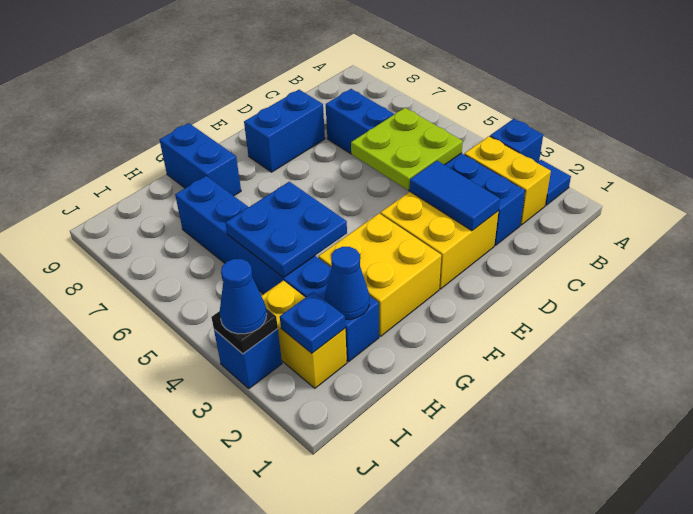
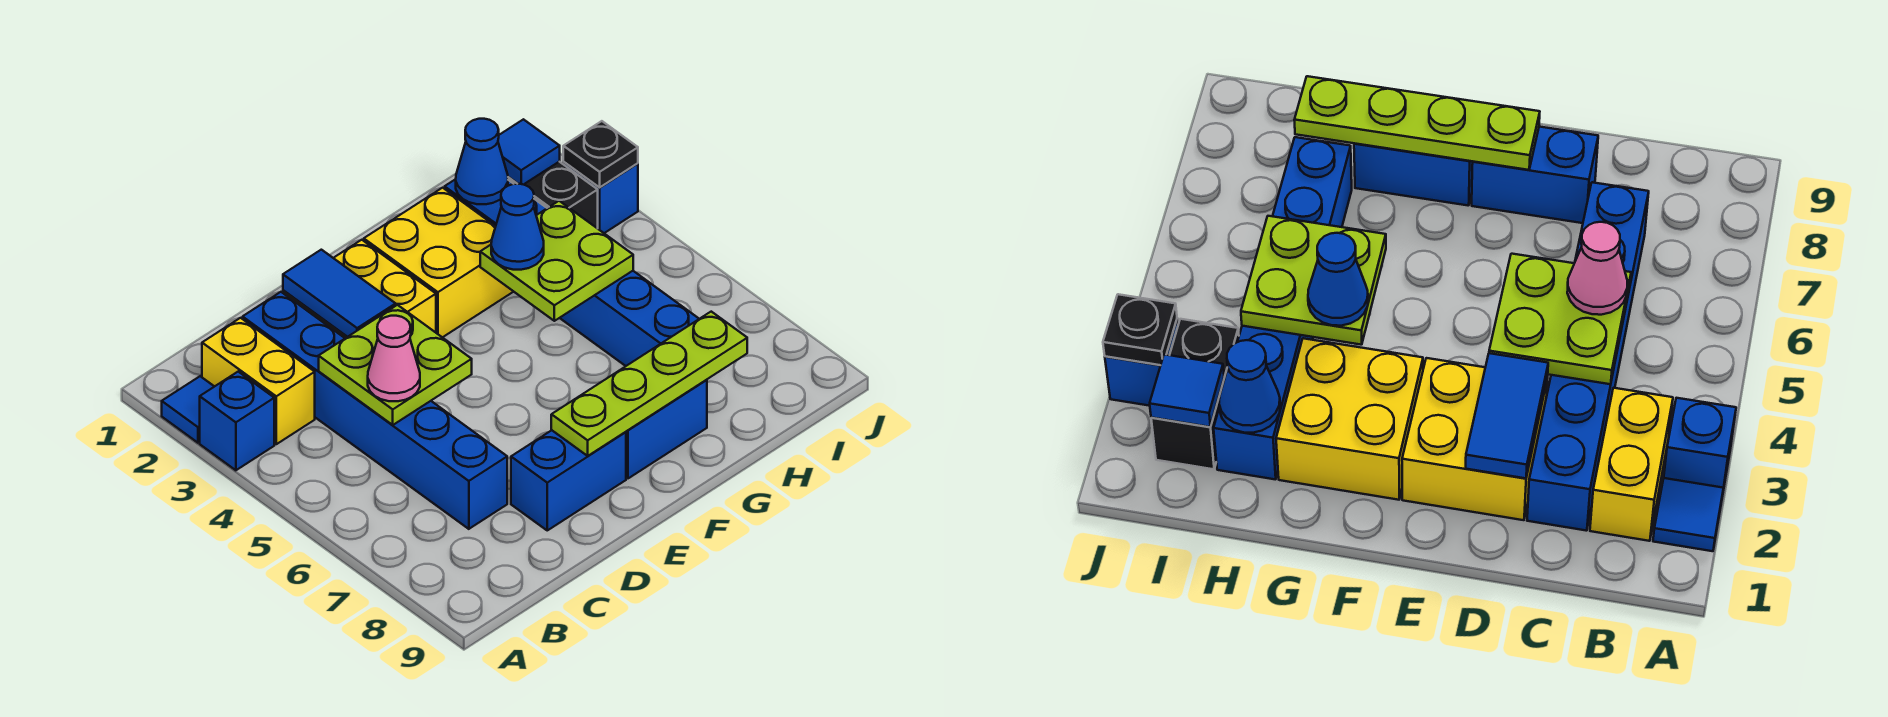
none -> pink cone C5 level 3
none -> lime plate E8:H8 level 2
blue plate G4:H5 level 2 -> lime plate G4:H5 level 2
blue brick G8:G9 level 1 -> blue brick F8:G8 level 1
yellow brick I2:I3 level 1 -> black brick I2:I3 level 1
blue plate I2 level 2 -> blue tile I2 level 2
blue cone J3 level 3 -> blue cone G4 level 3

